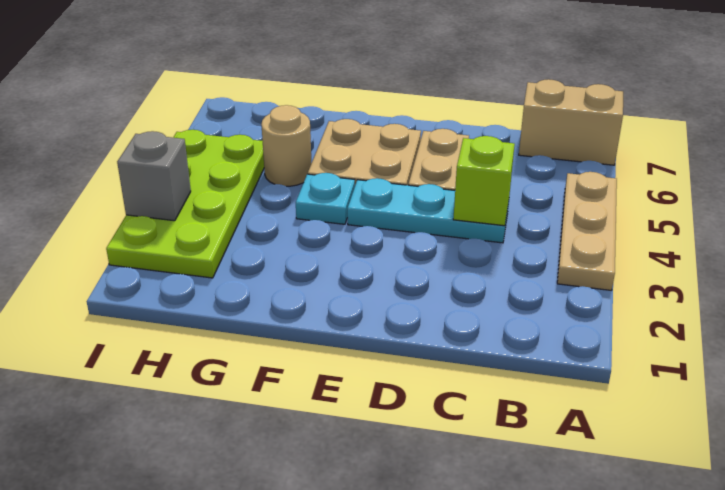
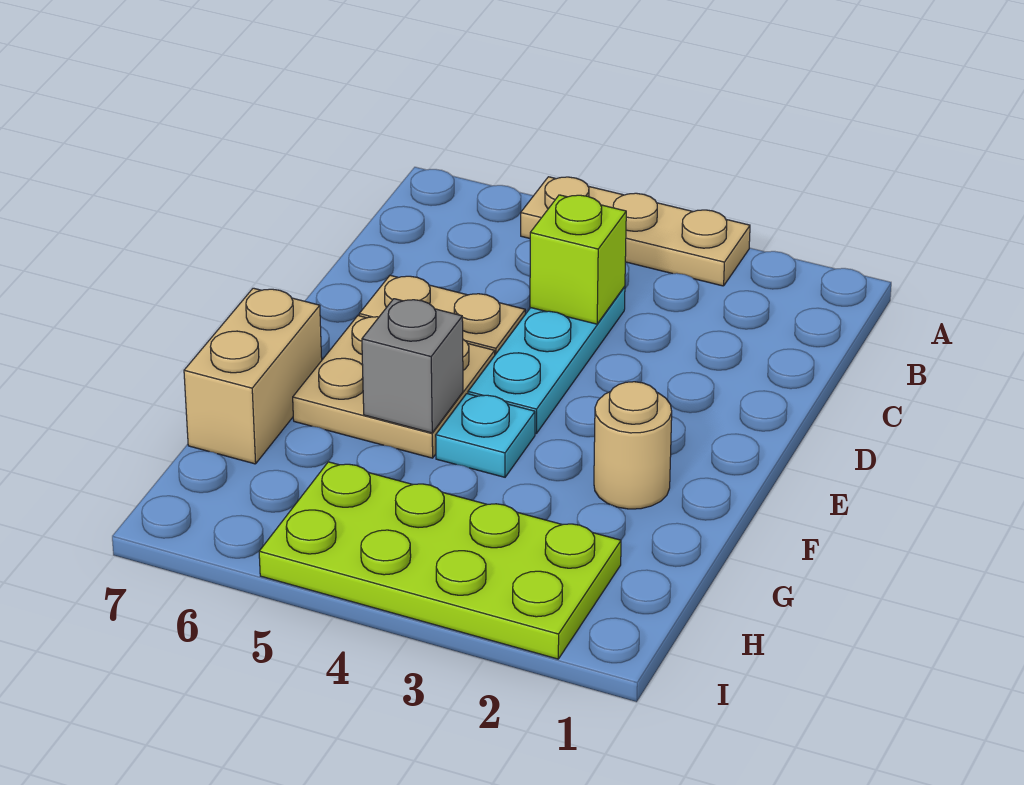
tan brick A7:B7 level 1 -> tan brick F7:G7 level 1
tan round brick G5 level 1 -> tan round brick F2 level 1
grey brick I3 level 2 -> grey brick F5 level 2

